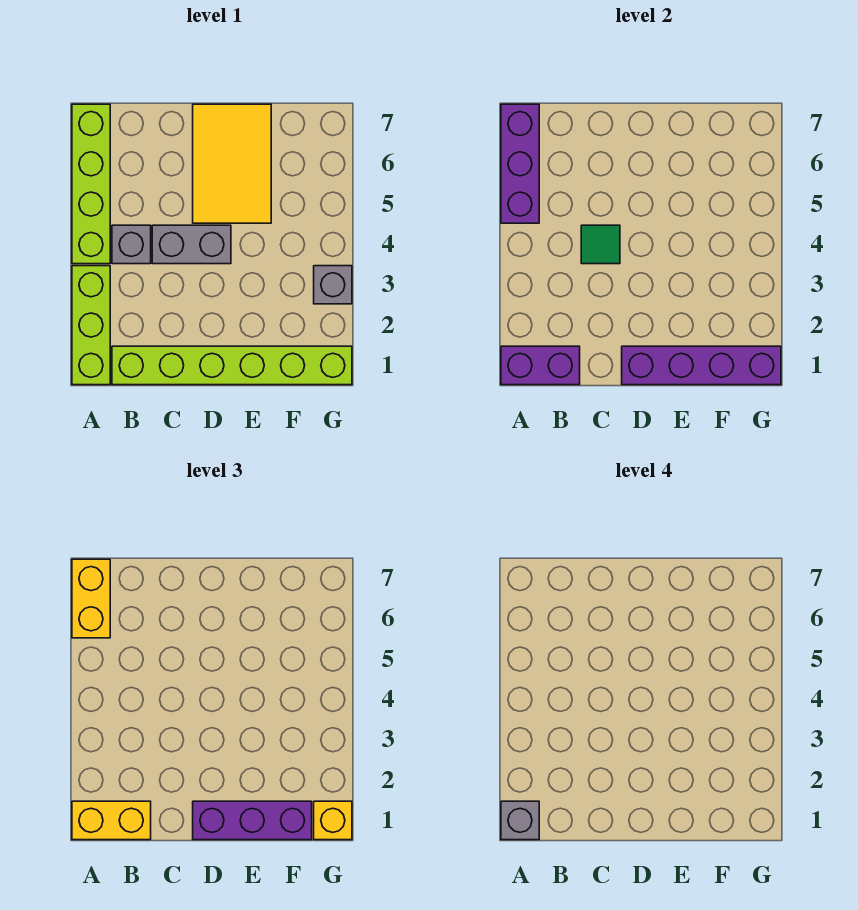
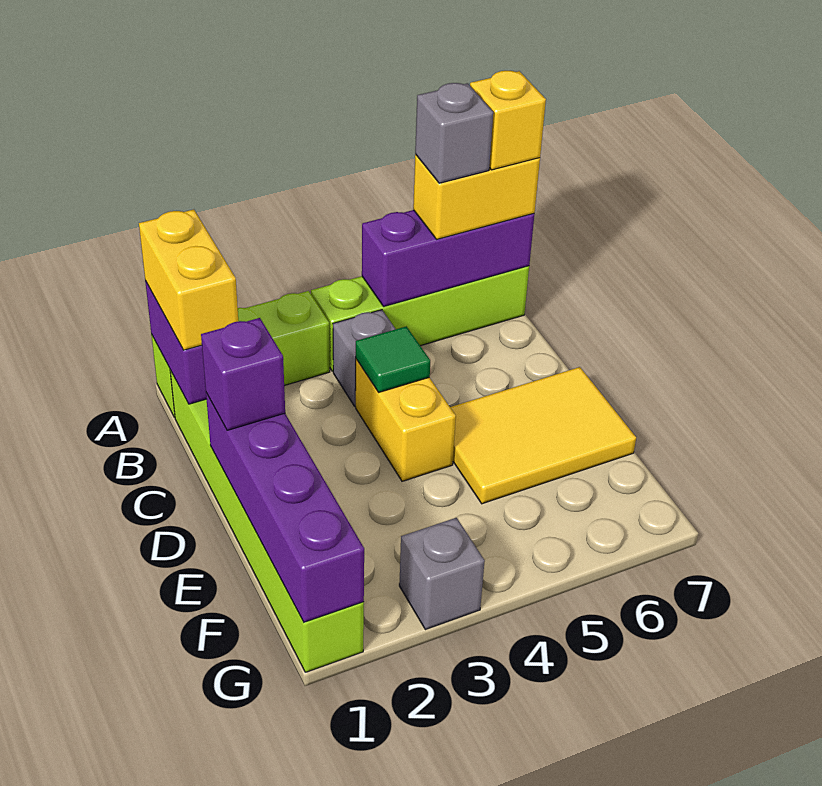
grey brick A1 level 4 -> grey brick A6 level 4
grey brick C4:D4 level 1 -> yellow brick C4:D4 level 1
purple brick D1:F1 level 3 -> purple brick D1 level 3
yellow brick G1 level 3 -> yellow brick A7 level 4

